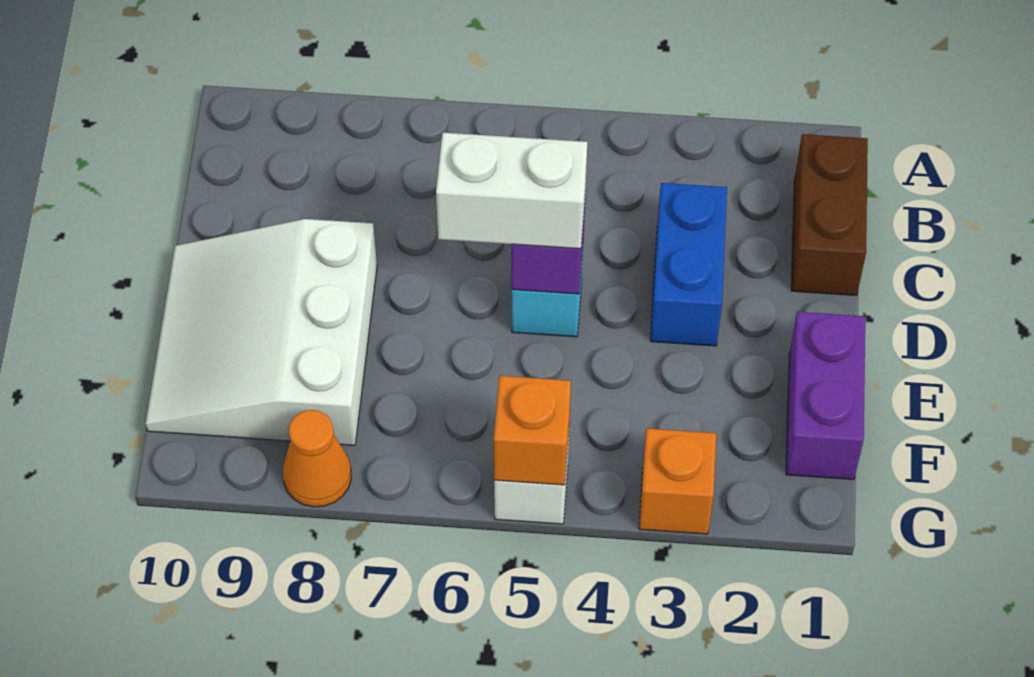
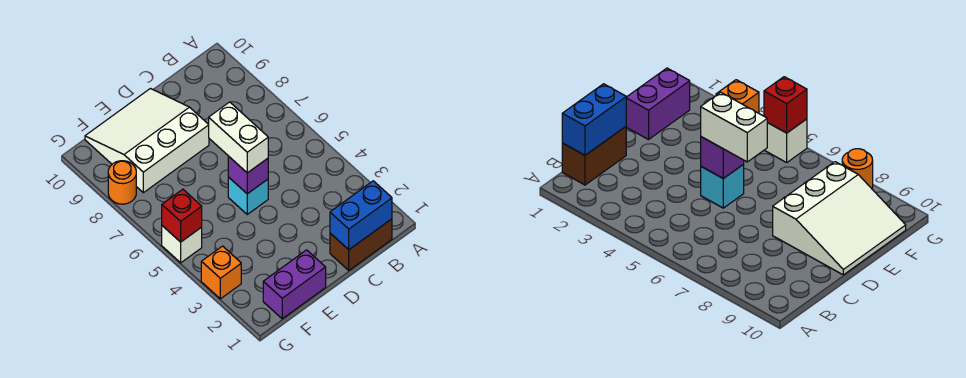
blue brick C3:D3 level 1 -> blue brick B1:C1 level 2
orange brick G5 level 2 -> red brick G5 level 2
orange cone G8 level 1 -> orange round brick G8 level 1

